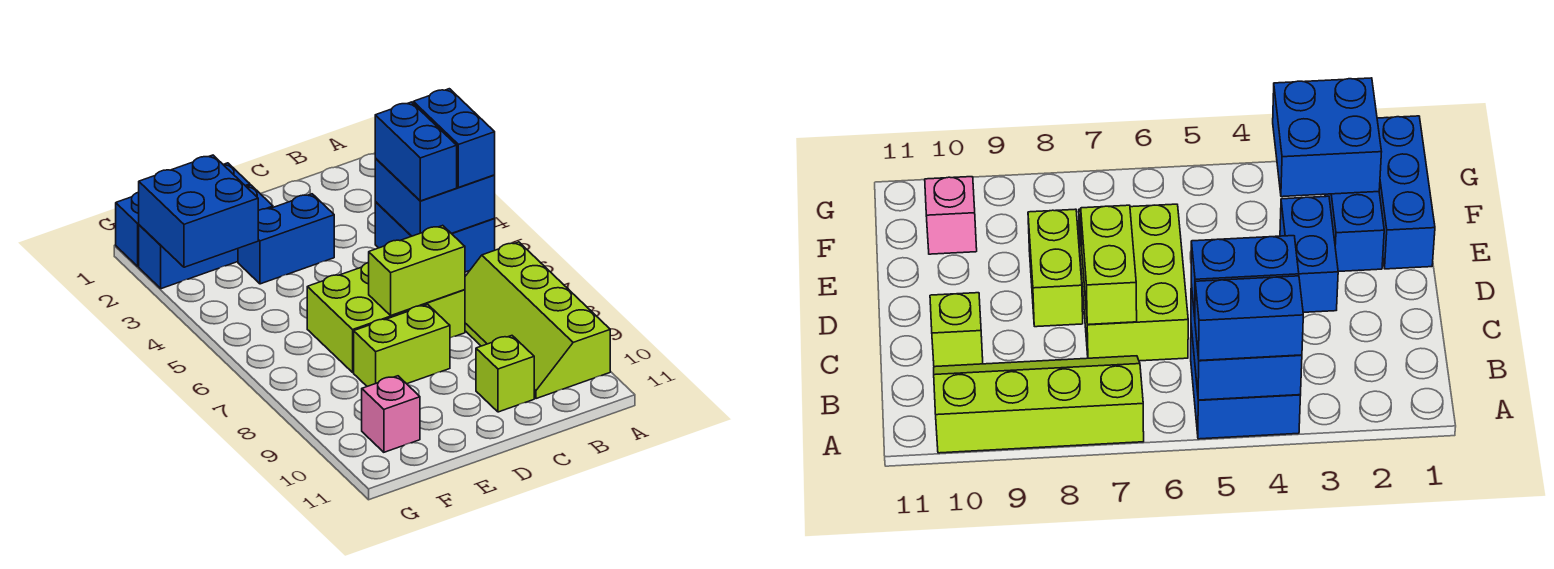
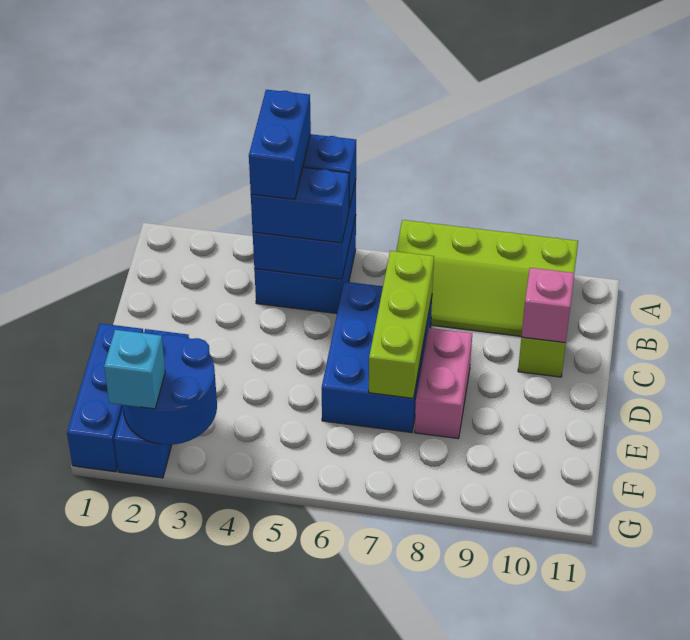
lime brick C6:E7 level 1 -> blue brick C6:E7 level 1
lime brick C7:D7 level 2 -> lime brick C7:E7 level 2
blue brick D3:E3 level 1 -> blue brick A4:B4 level 4
lime brick D8:E8 level 1 -> pink brick D8:E8 level 1
blue brick F2:G3 level 2 -> blue round brick F2:G3 level 2
pink brick F10 level 1 -> pink brick C10 level 2
none -> cyan brick G2 level 3

